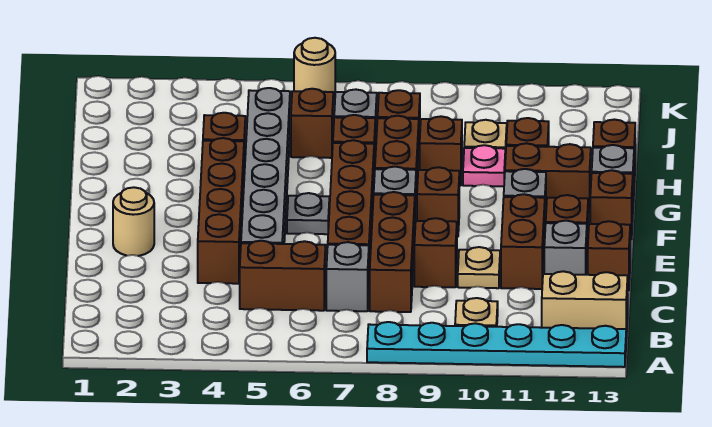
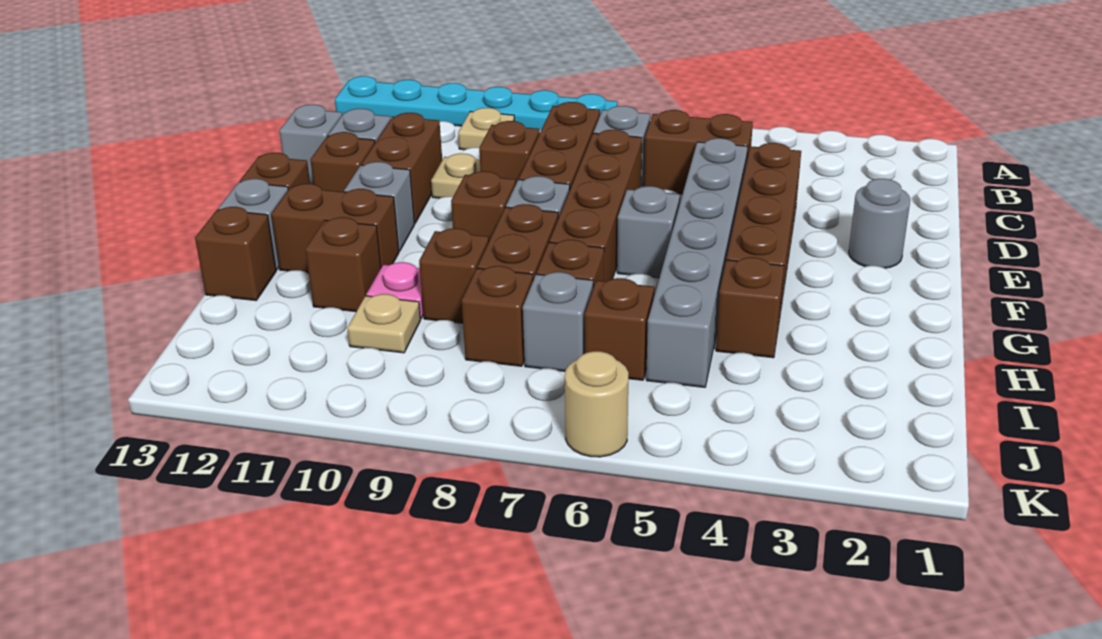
tan brick B12:B13 level 1 -> none
brown brick D13 level 1 -> grey brick D13 level 1
tan round brick E2 level 1 -> grey round brick E2 level 1
grey plate F6 level 1 -> grey brick F6 level 1

